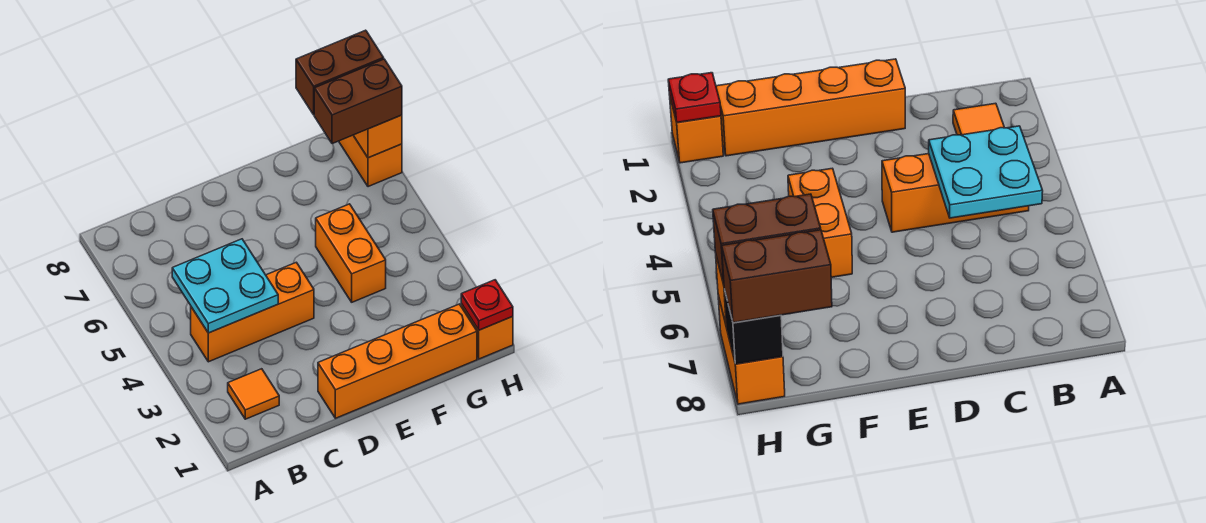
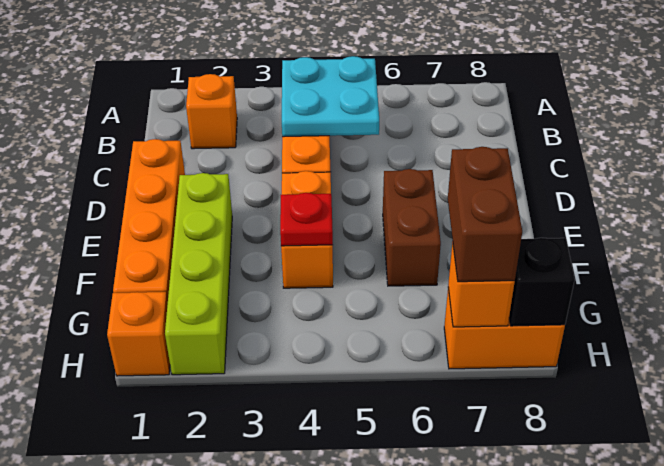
orange tile B2 level 1 -> orange brick B2 level 1
none -> lime brick E2:H2 level 1
orange brick F4:F5 level 1 -> orange brick E4:F4 level 1
brown brick G8:H8 level 3 -> brown brick E6:F6 level 1
red plate H1 level 2 -> red plate F4 level 2

